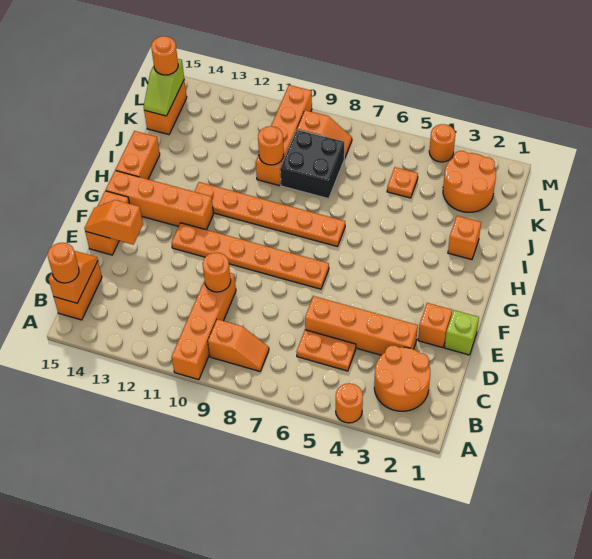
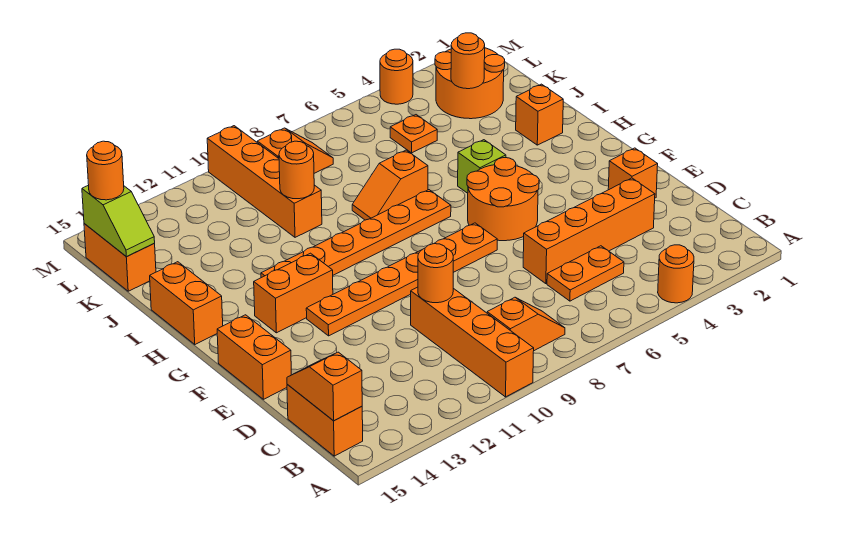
orange round brick B2:C3 level 1 -> orange round brick F5:G6 level 1
orange round brick B15 level 3 -> orange round brick K3 level 2
lime brick E1 level 1 -> lime brick H5 level 1
orange slope E14:E15 level 2 top 14 -> orange slope I7:I8 level 1 top 7
orange brick G12:G15 level 1 -> orange brick G12:G13 level 1
black brick J8:K9 level 1 -> none

